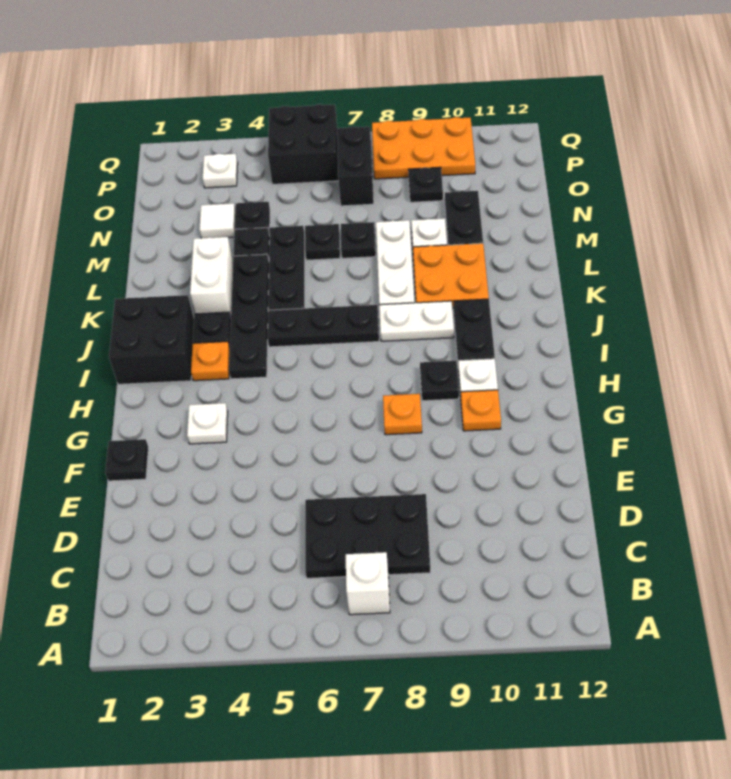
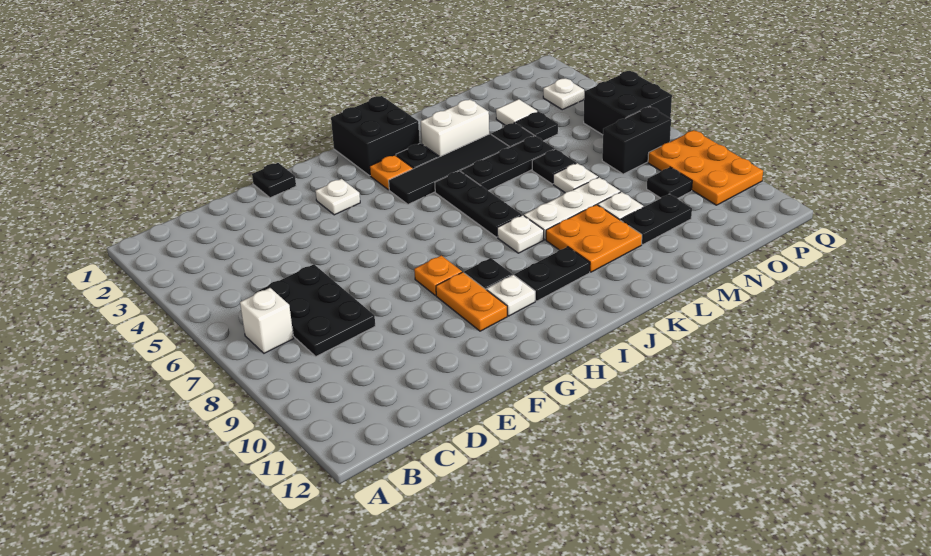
orange plate G10 level 1 -> orange plate G9:G10 level 1
black plate I4:L4 level 1 -> black tile I4:L4 level 1
white plate J8:J9 level 1 -> white plate J8 level 1
black plate M7 level 1 -> white plate M7 level 1

